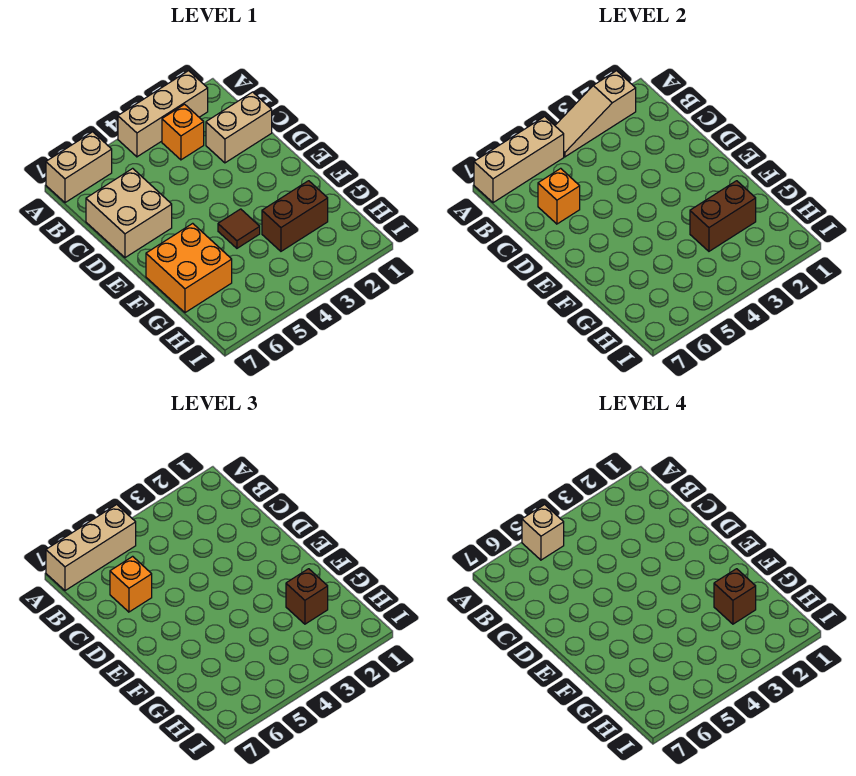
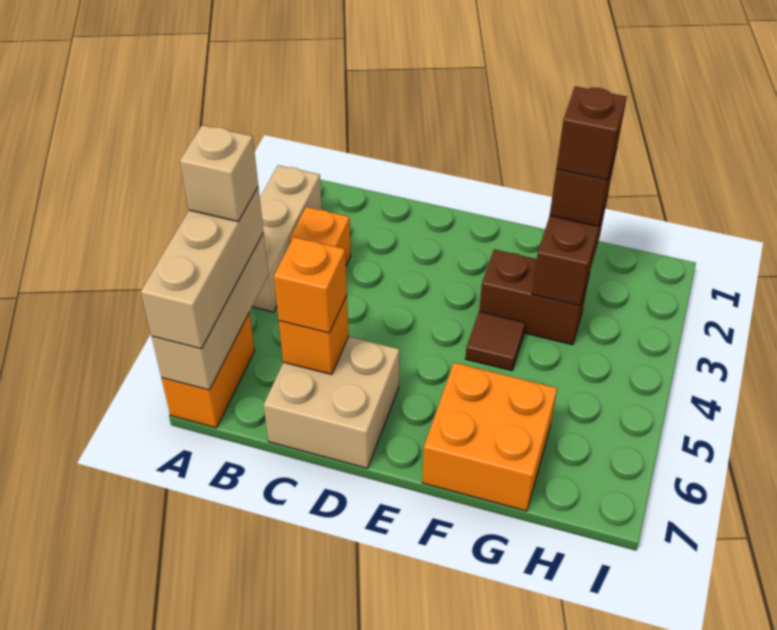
tan slope A2:A4 level 2 top 2 -> none
tan brick A6:A7 level 1 -> orange brick A6:A7 level 1
tan brick C1:C2 level 1 -> none
brown brick G2:G3 level 1 -> brown brick F3:G3 level 1

